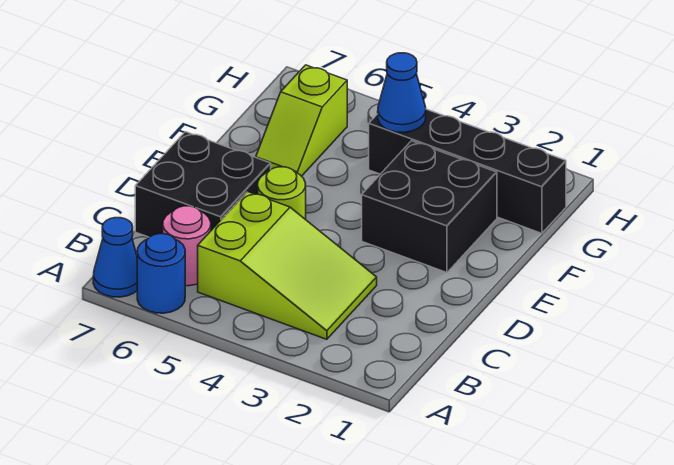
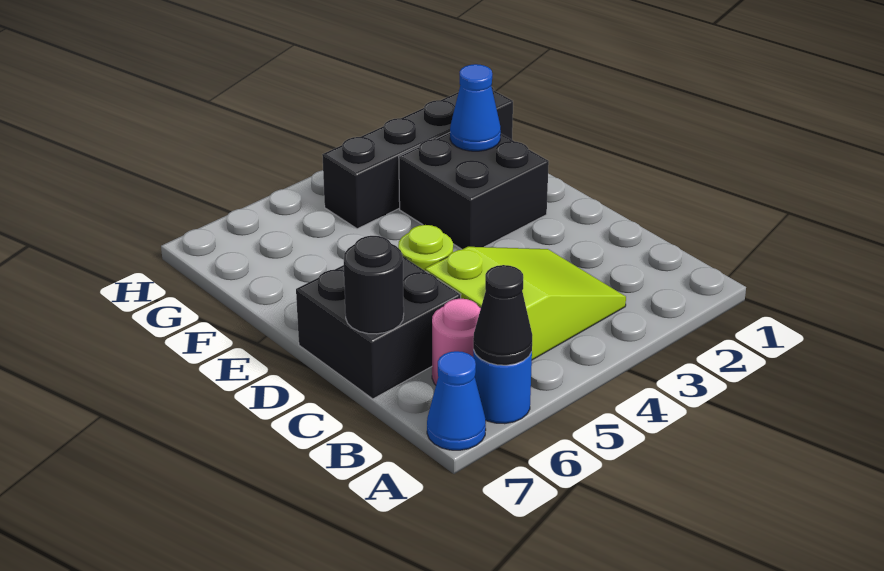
none -> black cone A6 level 2
none -> black round brick C7 level 2
lime slope F6:G6 level 1 top G -> none
blue cone G4 level 2 -> blue cone F2 level 2

